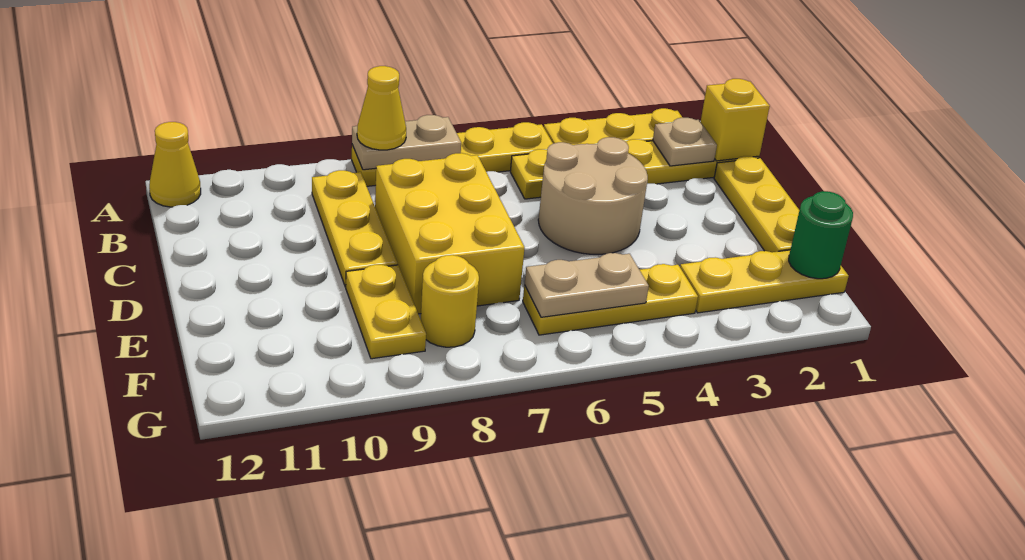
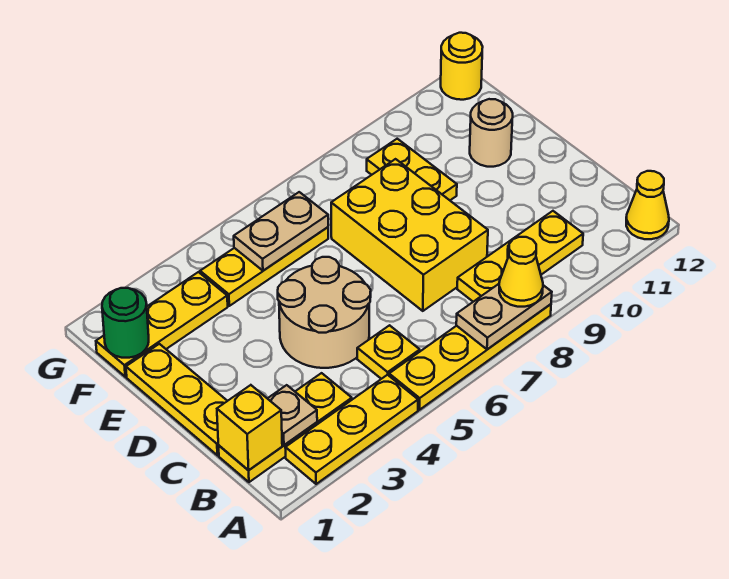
yellow plate B9:D9 level 1 -> yellow plate B8:B10 level 1
none -> tan round brick E11 level 1
yellow round brick F8 level 1 -> yellow round brick G12 level 1

